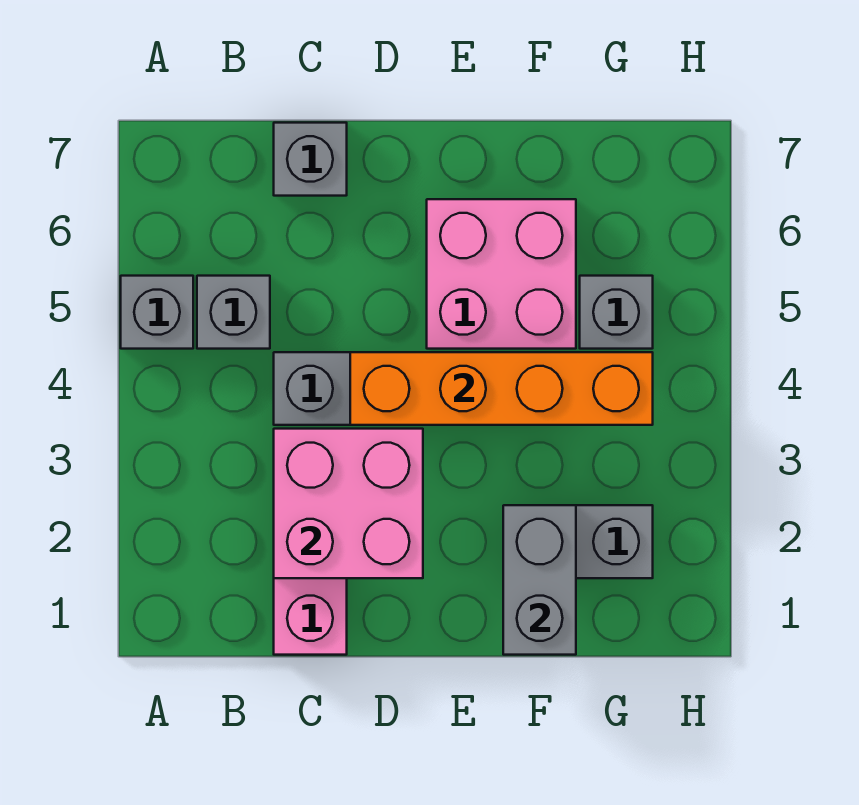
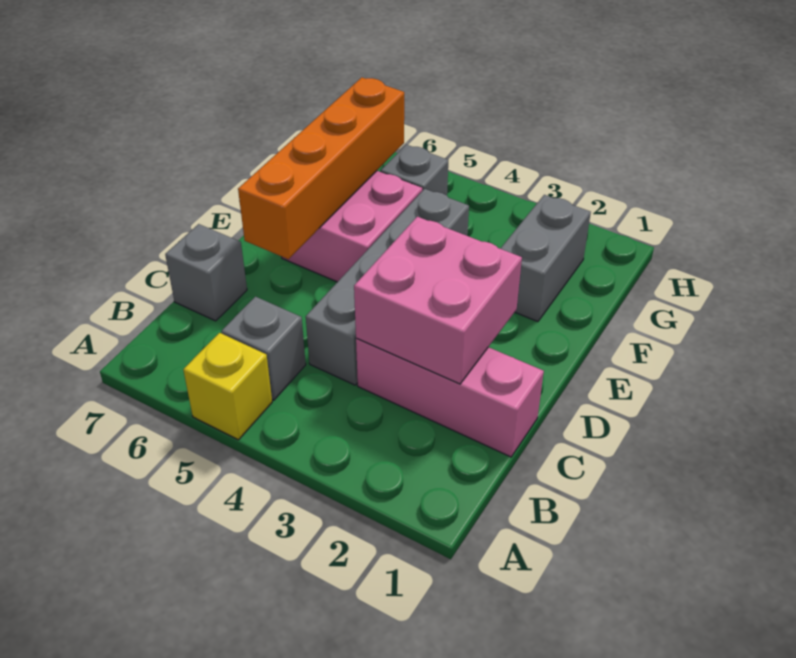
grey brick A5 level 1 -> yellow brick A5 level 1
orange brick D4:G4 level 2 -> orange brick D6:G6 level 2
grey brick F1:F2 level 2 -> none

